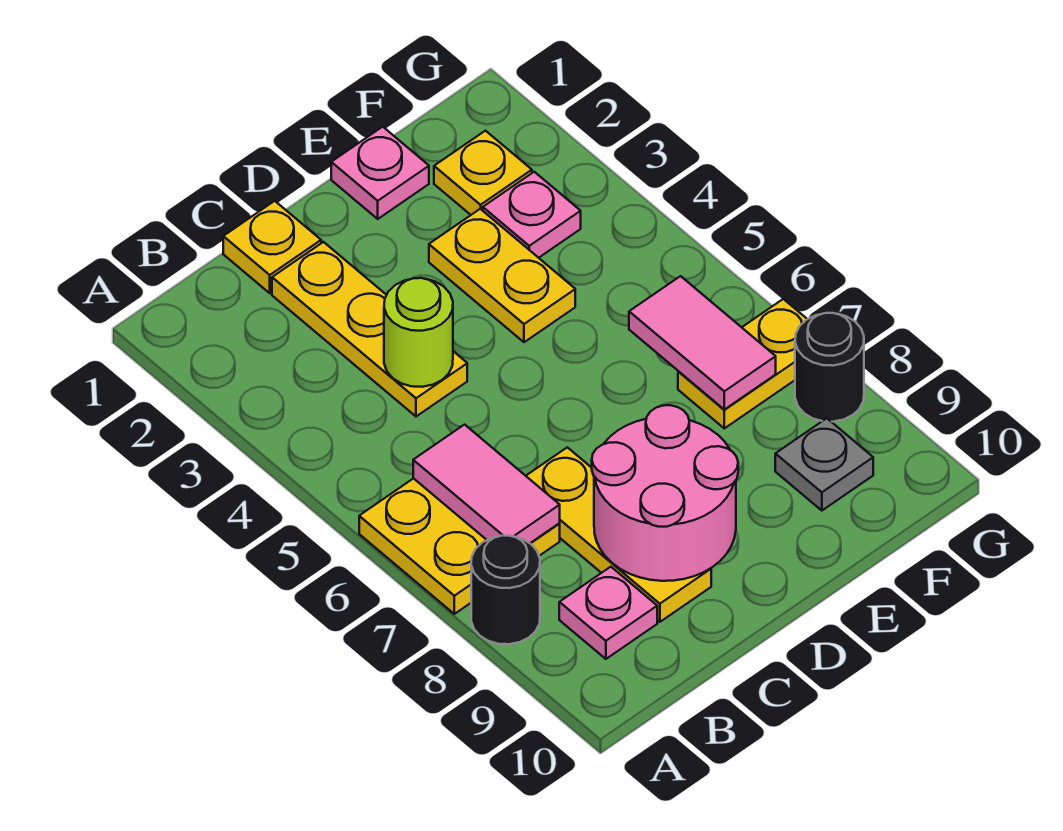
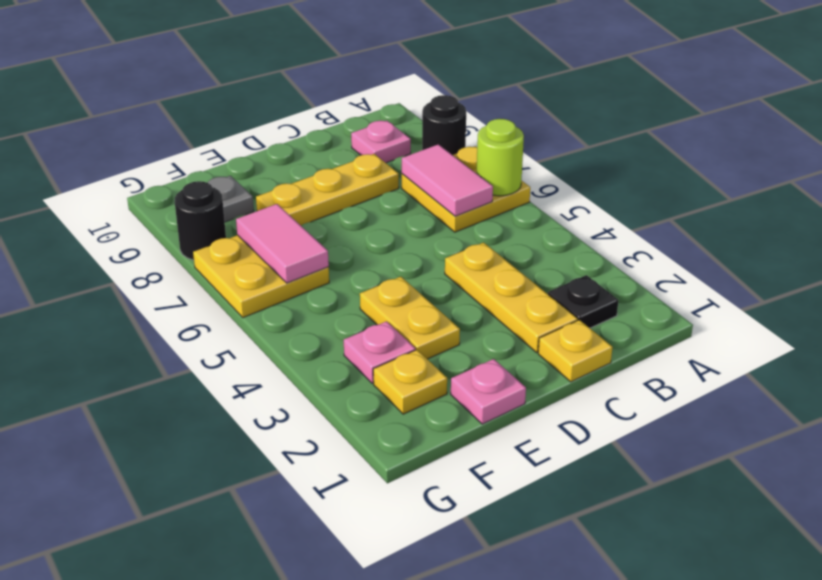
none -> black plate B2 level 1
lime round brick C4 level 2 -> lime round brick A6 level 2
yellow plate C7:C9 level 1 -> yellow plate C8:E8 level 1
pink round brick C8:D9 level 2 -> none
yellow plate F7:G7 level 1 -> yellow plate F6:G7 level 1

